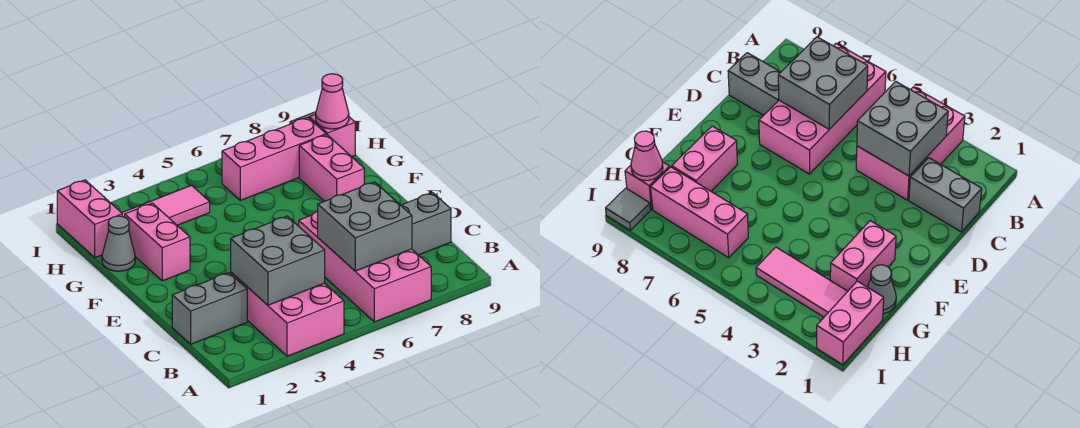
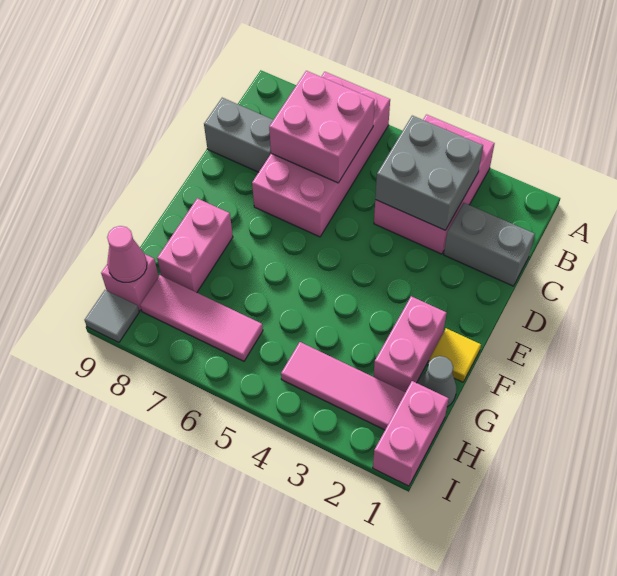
grey brick B6:C7 level 2 -> pink brick B6:C7 level 2
none -> yellow tile F1 level 1
pink brick H6:H8 level 1 -> pink tile H6:H8 level 1

